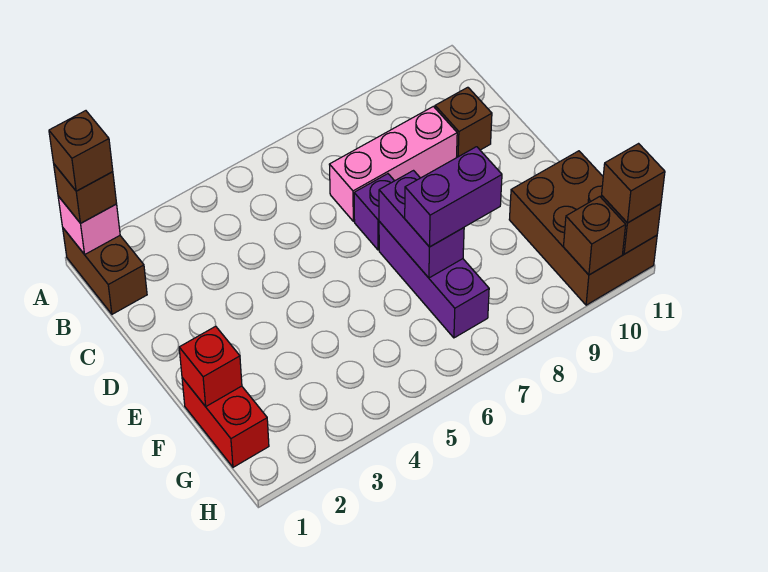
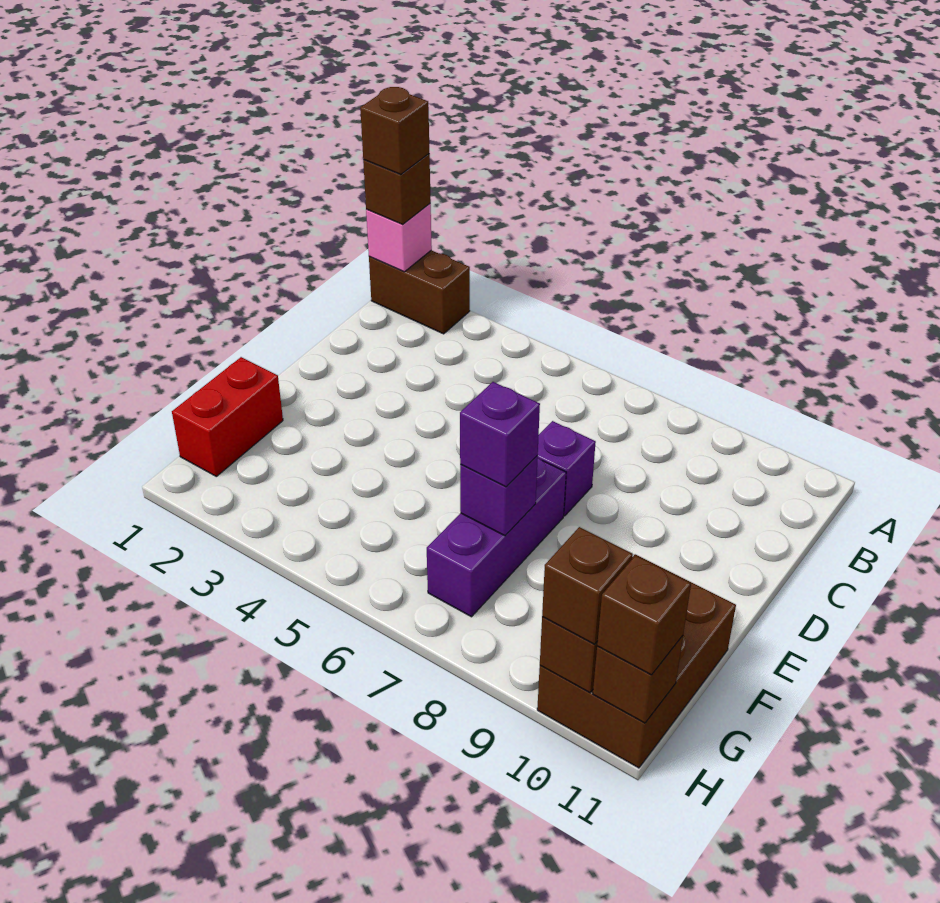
brown brick A1:B1 level 1 -> brown brick A1:A2 level 1
pink brick C7:C9 level 1 -> none
brown brick C10 level 1 -> brown brick H10 level 3
purple brick E7:F7 level 2 -> purple brick F7 level 2
red brick F1 level 2 -> none
purple brick F7:F8 level 3 -> purple brick F7 level 3

